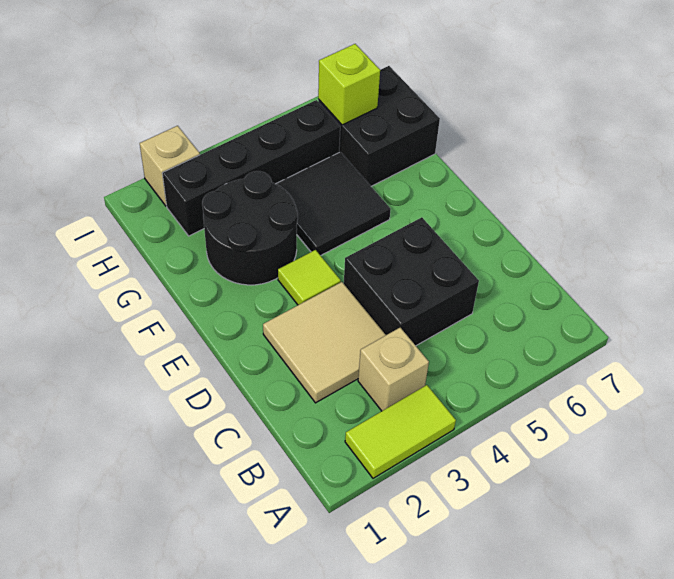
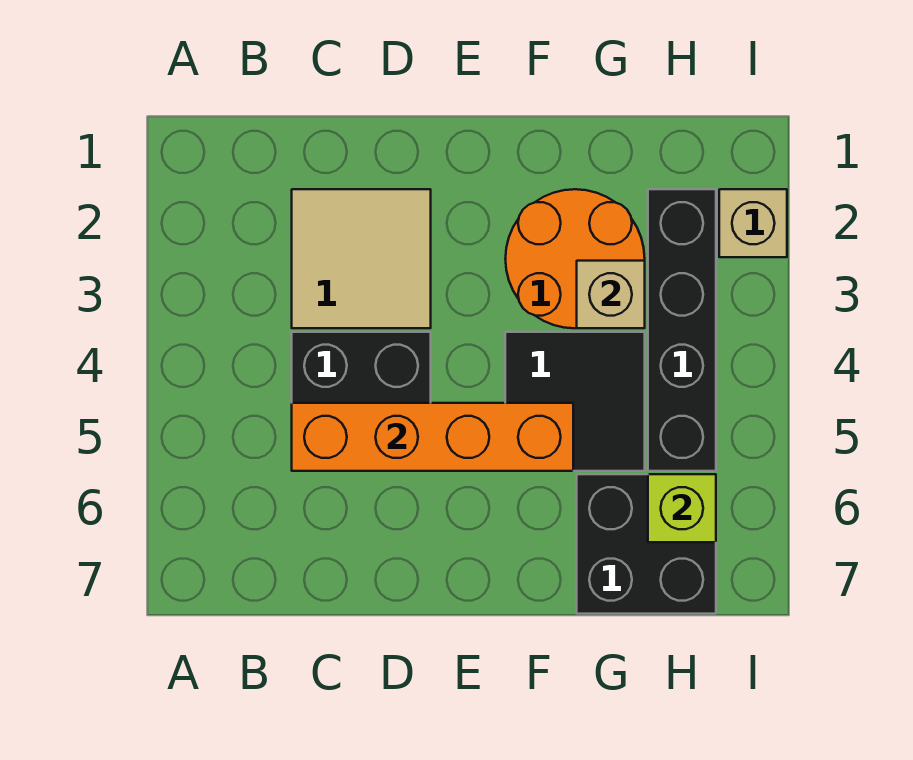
lime tile A2:A3 level 1 -> none
tan brick B3 level 1 -> tan brick G3 level 2
none -> orange brick C5:F5 level 2
lime tile E3 level 1 -> none
black round brick F2:G3 level 1 -> orange round brick F2:G3 level 1

